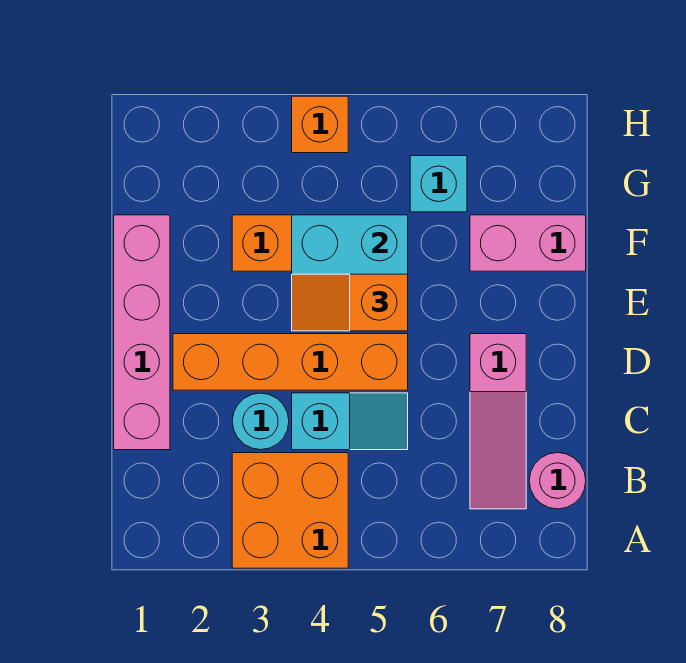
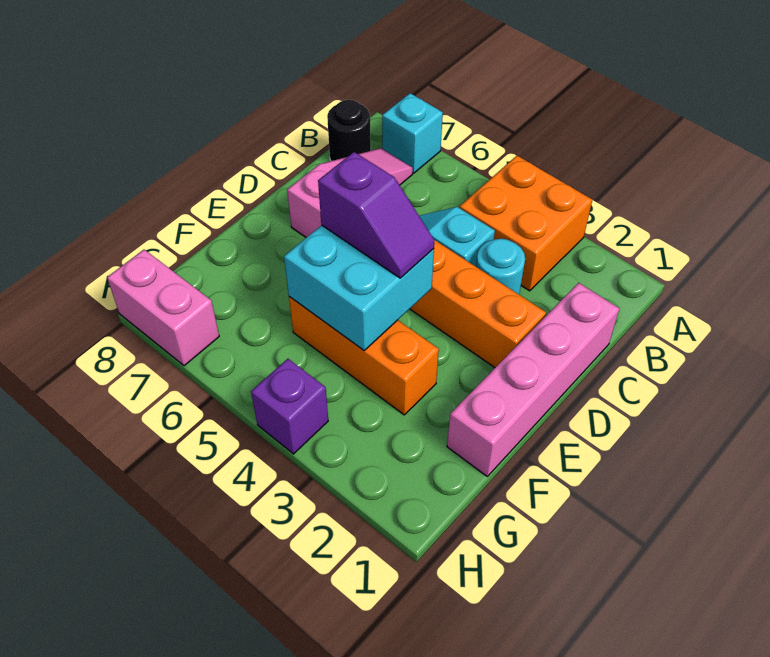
pink round brick B8 level 1 -> black round brick B8 level 1
orange slope E4:E5 level 3 top 5 -> purple slope E4:E5 level 3 top 5
pink brick F7:F8 level 1 -> pink brick H7:H8 level 1
cyan brick G6 level 1 -> cyan brick A7 level 1
orange brick H4 level 1 -> purple brick H4 level 1

